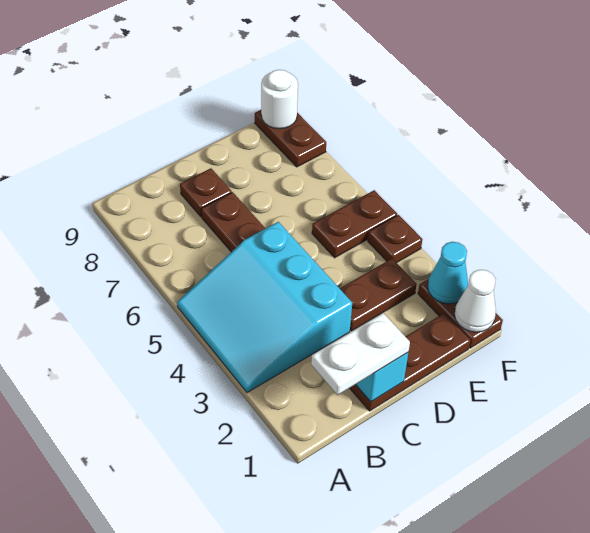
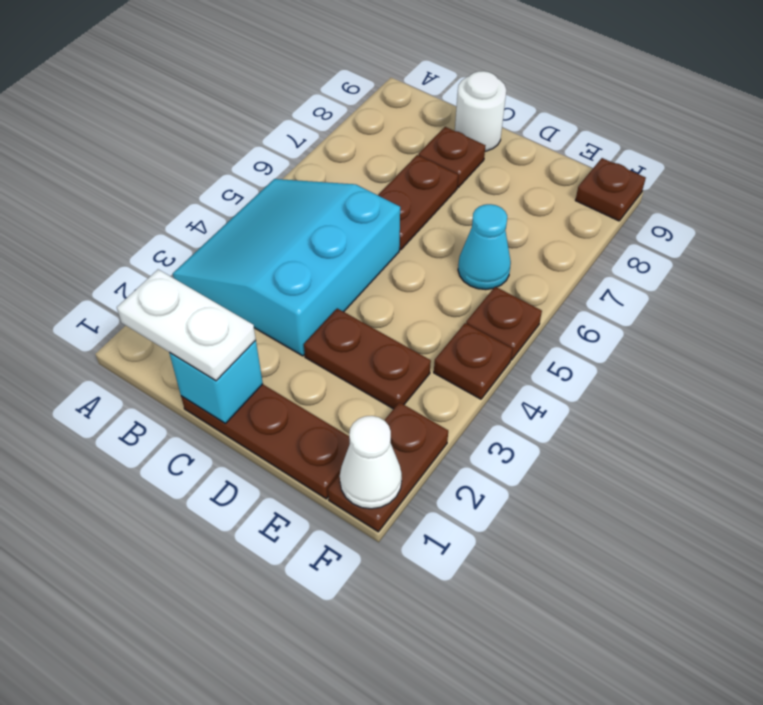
brown plate E5:F5 level 1 -> brown plate F5 level 1
cyan cone F2 level 2 -> cyan cone E6 level 1
brown plate F8:F9 level 1 -> brown plate F9 level 1
white round brick F9 level 2 -> white round brick C9 level 1

